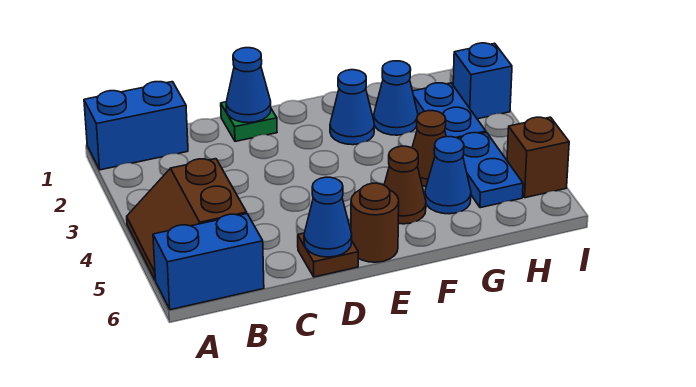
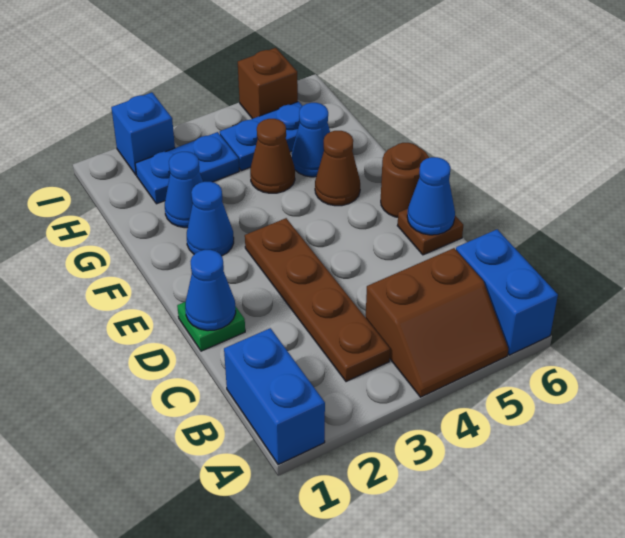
none -> brown plate B3:E3 level 1

